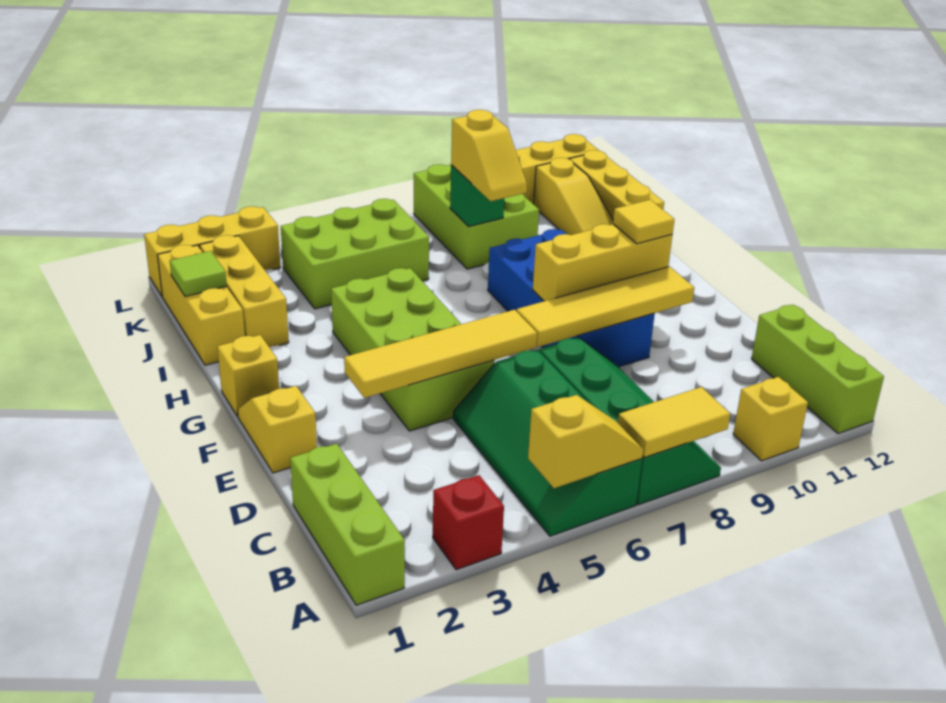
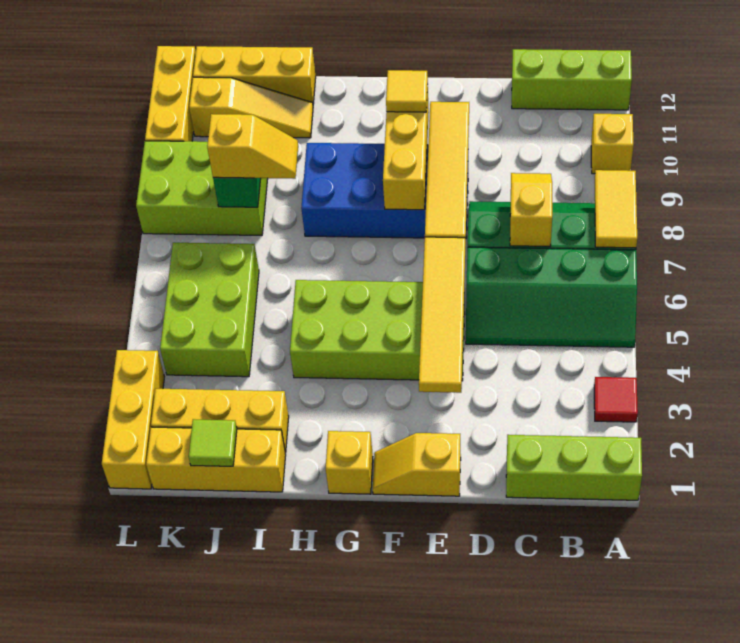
red brick A3 level 1 -> red tile A3 level 1
yellow slope A5:A6 level 2 top 5 -> yellow slope C7:C8 level 2 top 7

